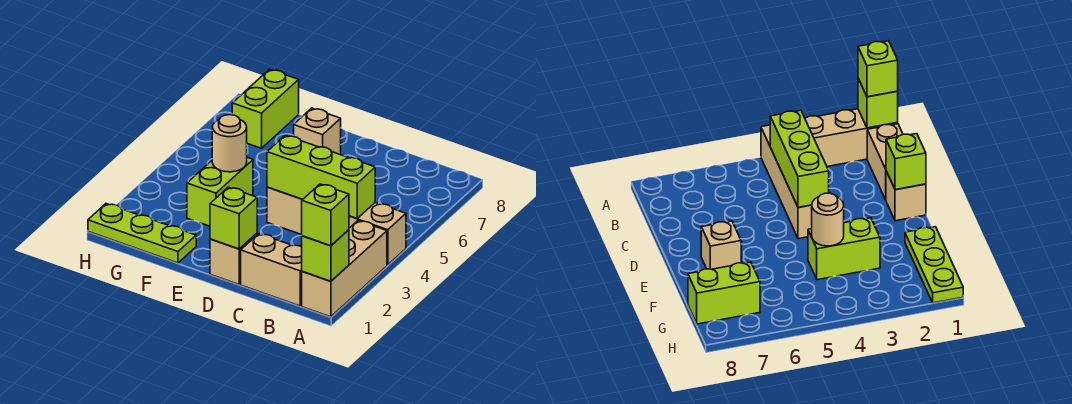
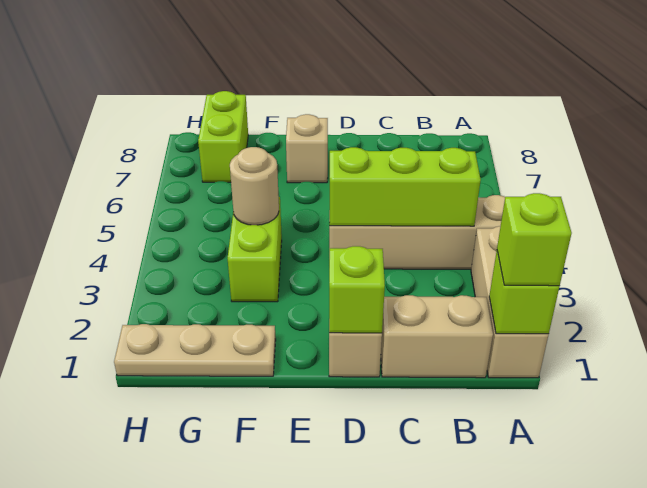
lime plate F1:H1 level 1 -> tan plate F1:H1 level 1

